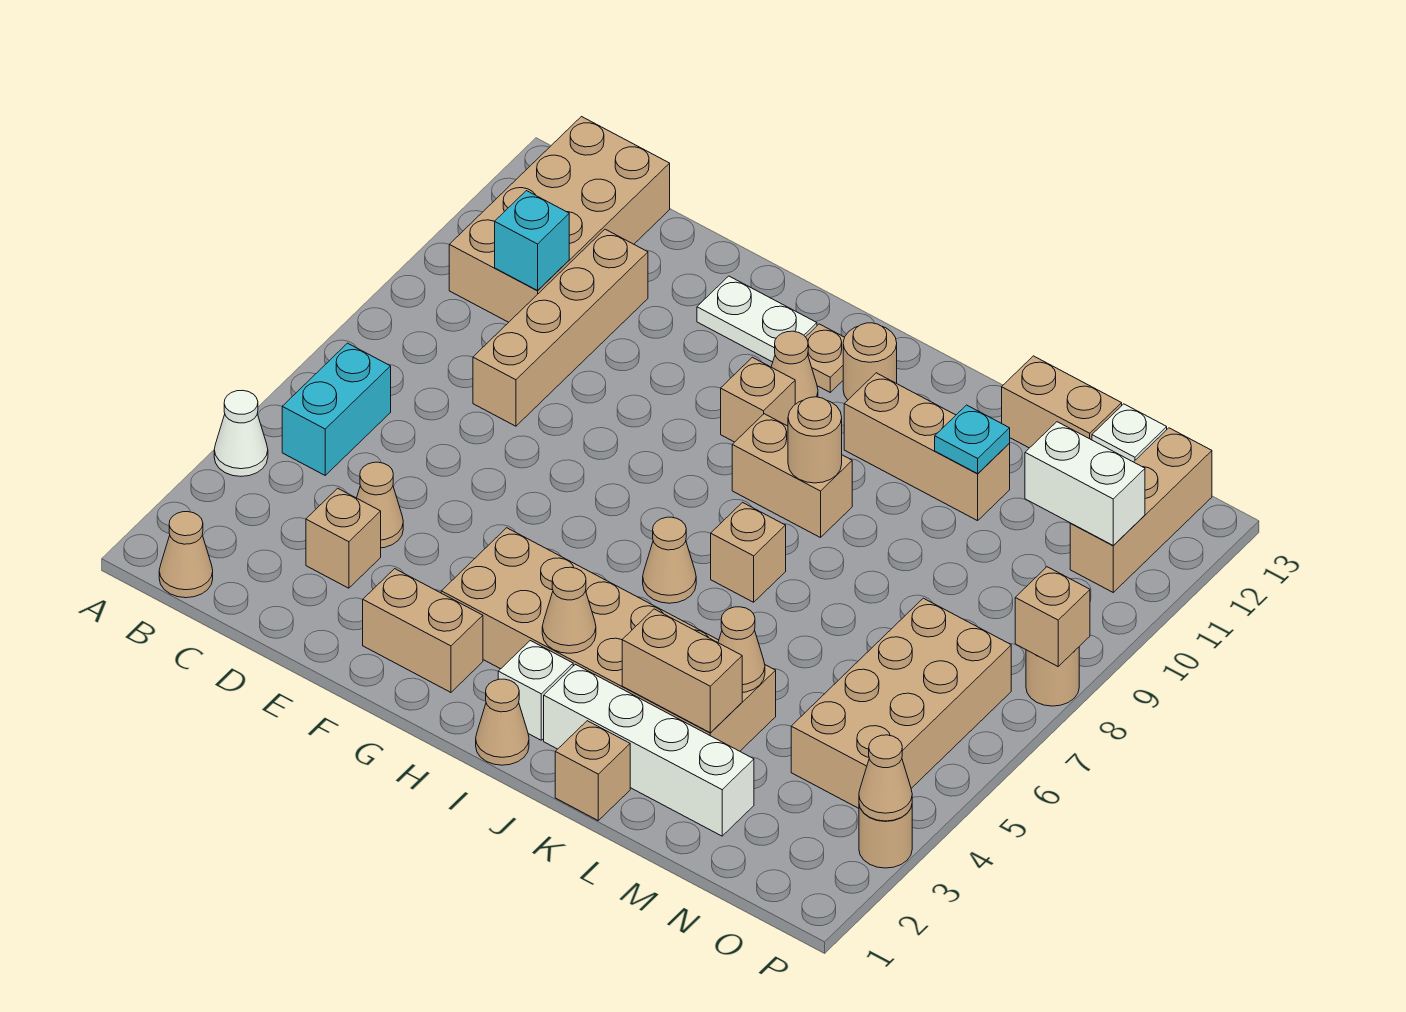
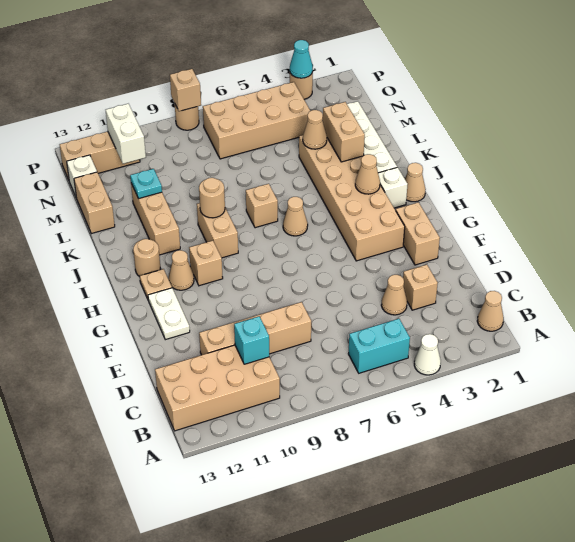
tan brick K1 level 1 -> none
tan cone P3 level 2 -> cyan cone P3 level 2

